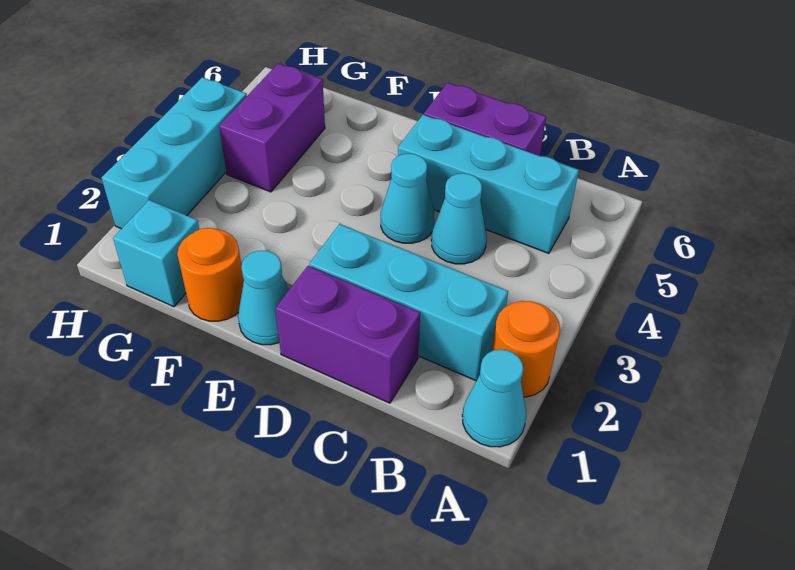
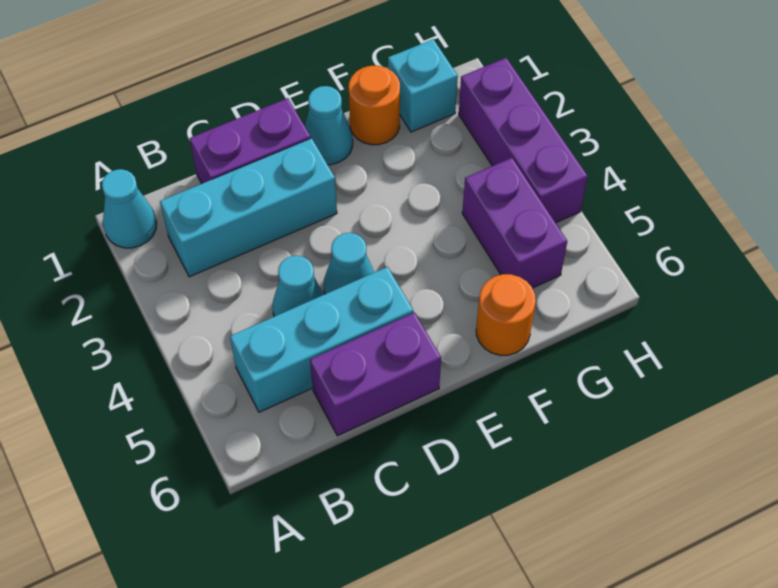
orange round brick A2 level 1 -> orange round brick F6 level 1
cyan brick H2:H4 level 1 -> purple brick H2:H4 level 1

